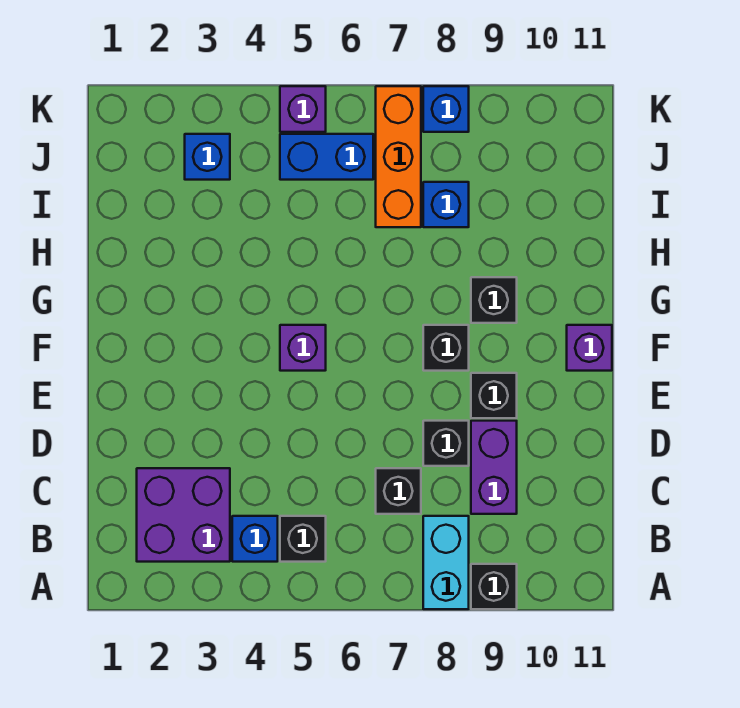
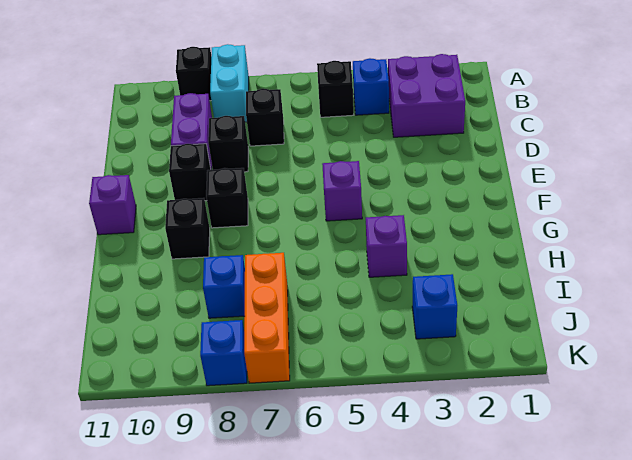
blue brick J5:J6 level 1 -> none
purple brick K5 level 1 -> purple brick H4 level 1

